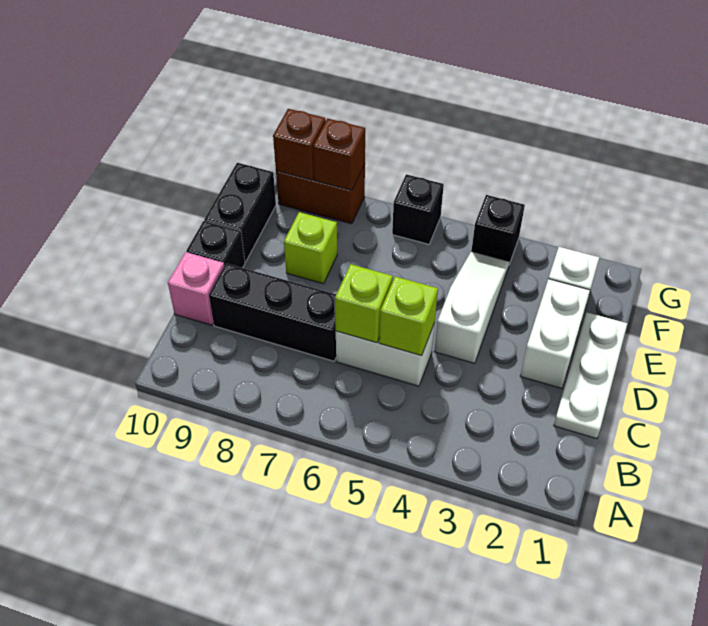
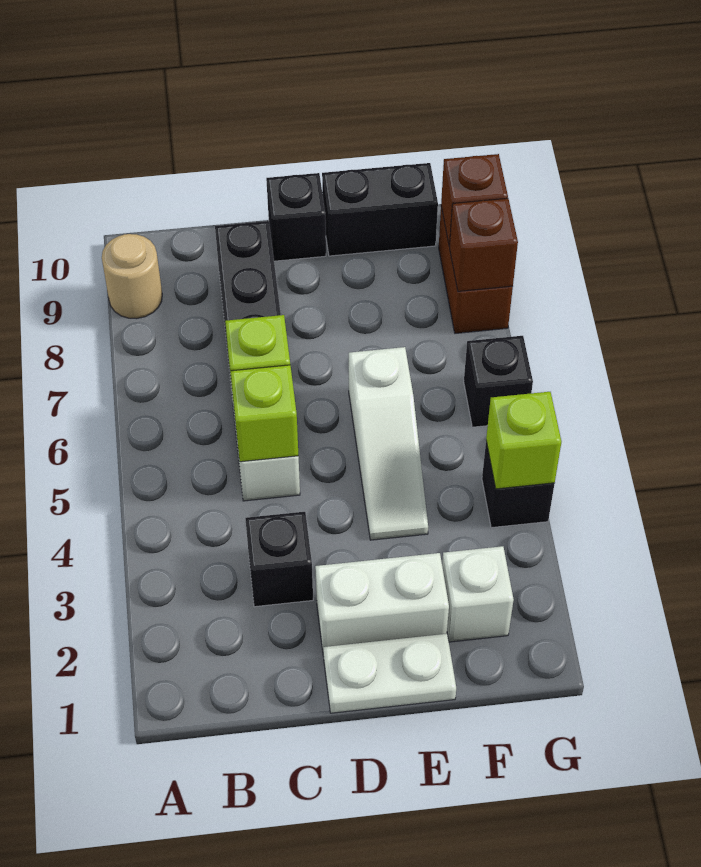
none -> tan round brick A9 level 1
white plate C1:E1 level 1 -> white plate D1:E1 level 1
none -> black brick C3 level 1
pink brick C10 level 1 -> none
white slope D4:F4 level 1 top D -> white slope E4:E6 level 1 top 6
lime brick E8 level 1 -> lime brick G4 level 2

